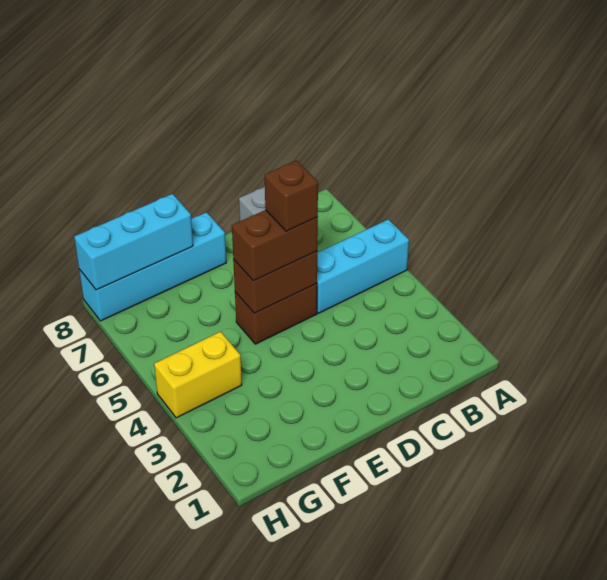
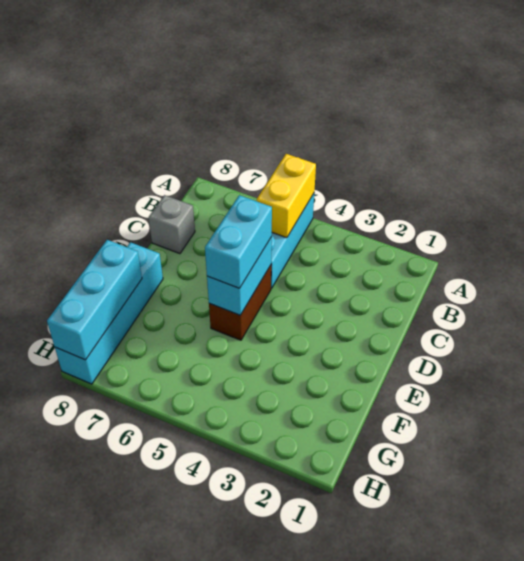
brown brick D5:E5 level 2 -> cyan brick D5:E5 level 2
brown brick D5:E5 level 3 -> cyan brick D5:E5 level 3
brown brick D5 level 4 -> none
yellow brick G4:H4 level 1 -> yellow brick A5:B5 level 2

